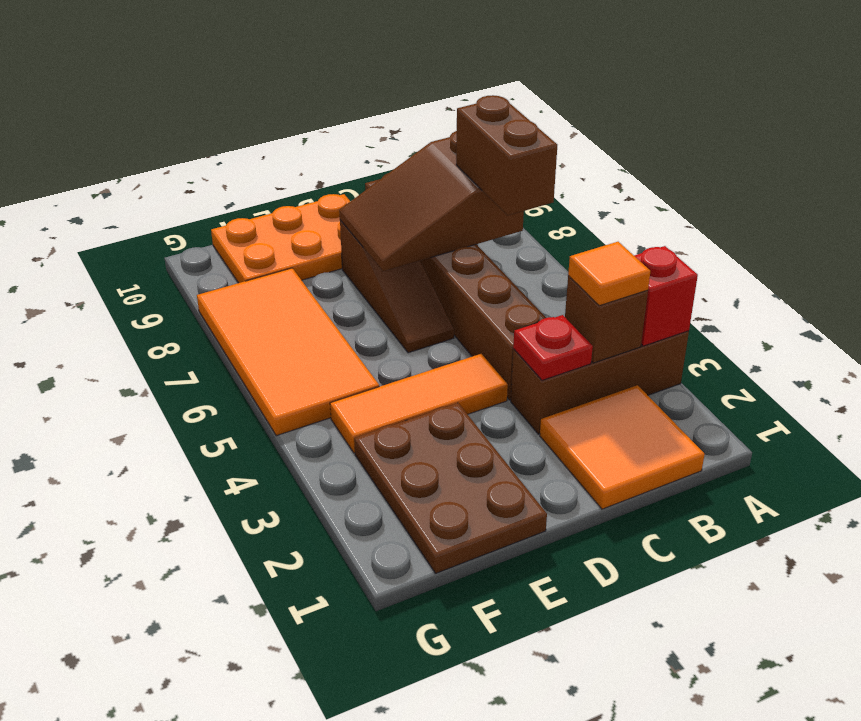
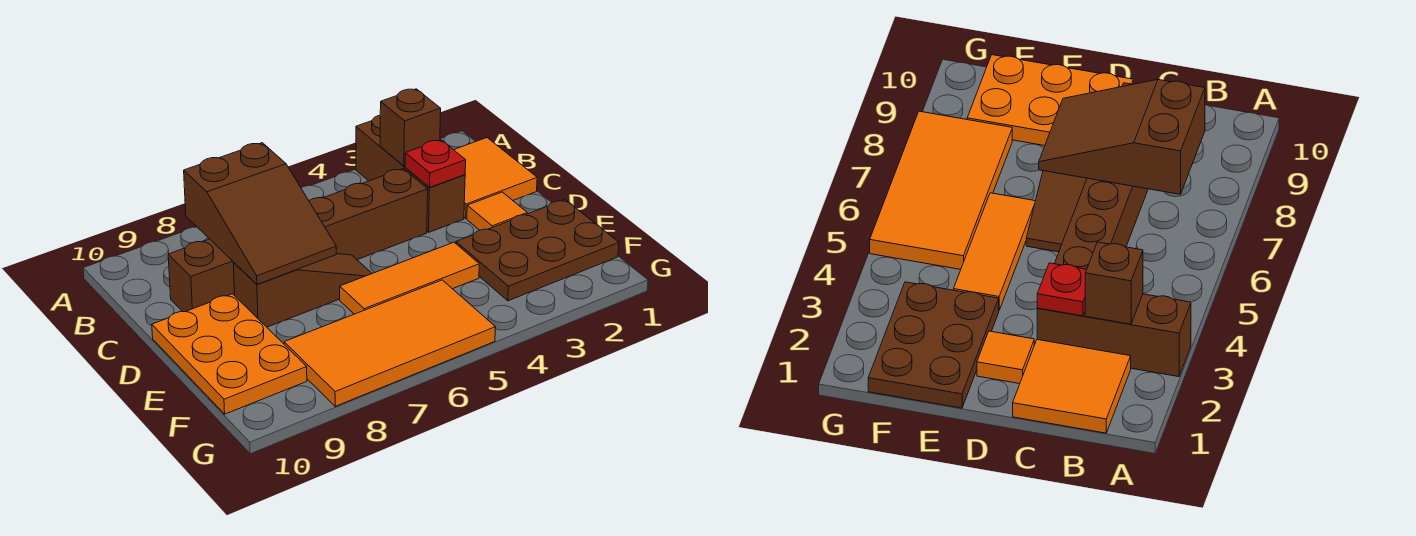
red brick A3 level 2 -> none
orange tile B3 level 3 -> orange tile D2 level 1
brown brick B6:B7 level 3 -> none
orange tile D4:F4 level 1 -> orange tile E4:E6 level 1

